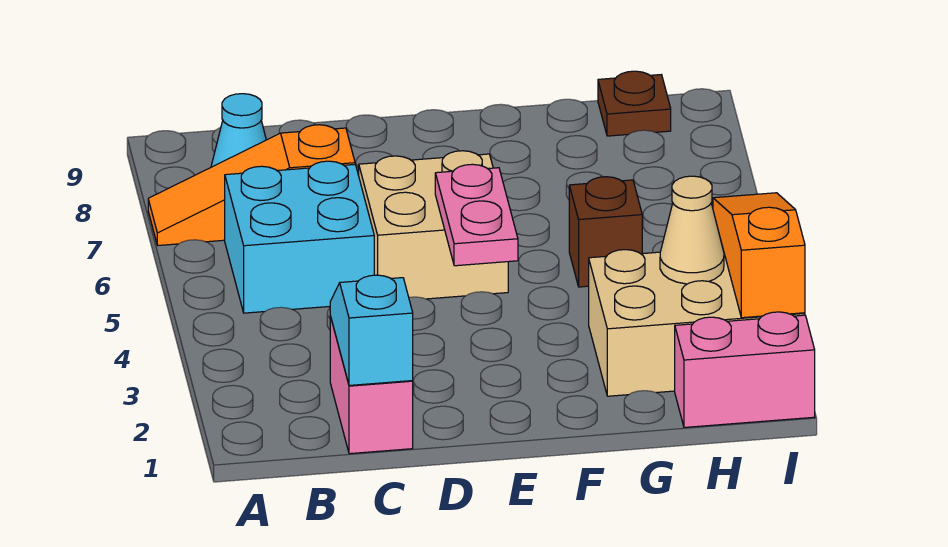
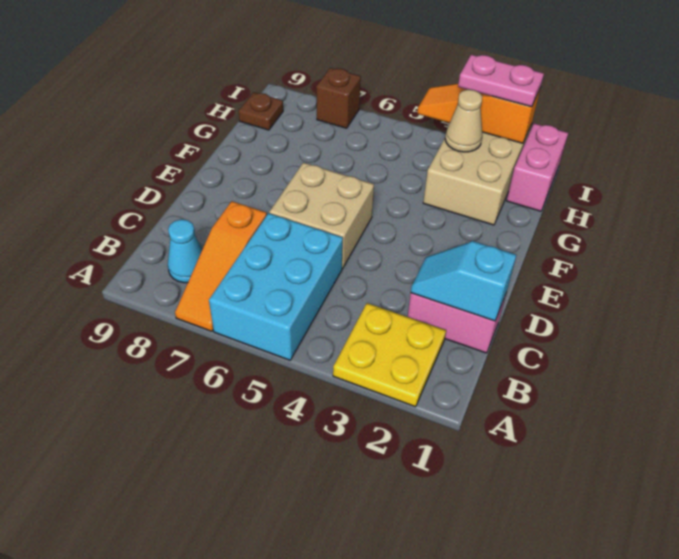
none -> yellow plate A2:B3 level 1
cyan brick B5:C6 level 1 -> cyan brick A5:C6 level 1
pink plate E4:E5 level 2 -> pink plate I2:I3 level 3
brown brick G5 level 1 -> brown brick I7 level 1

